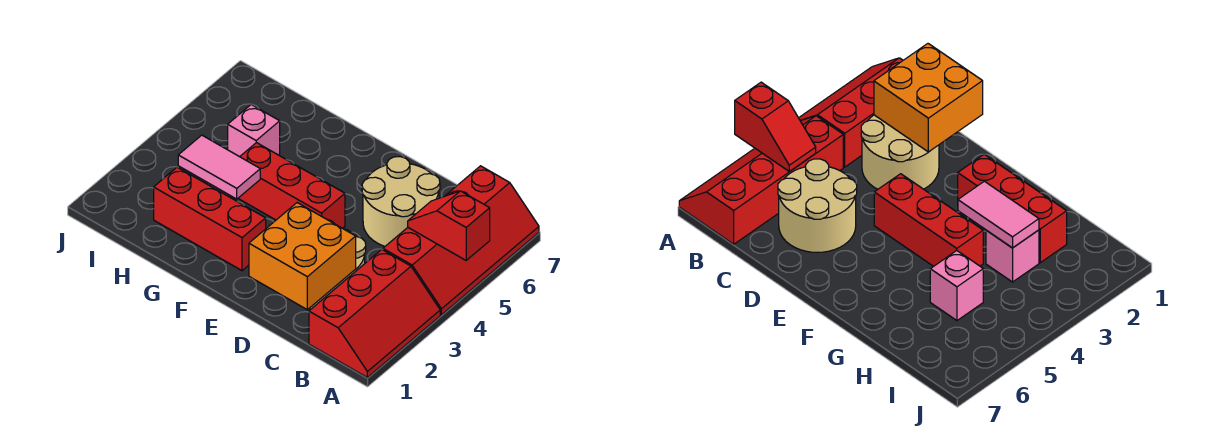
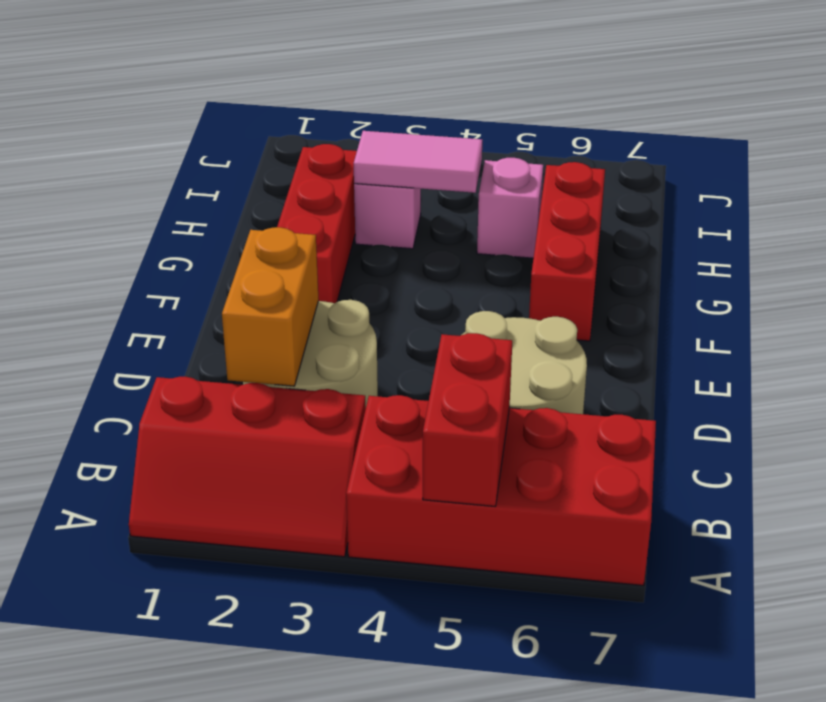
red slope A4:B7 level 1 top B -> red brick A4:B7 level 1
red slope A5:B5 level 2 top A -> red brick A5:B5 level 2
orange brick C1:D2 level 2 -> orange brick C2:D2 level 2
red brick E4:G4 level 1 -> red brick F6:H6 level 1
pink tile G3:H3 level 2 -> pink tile H3:H4 level 2

